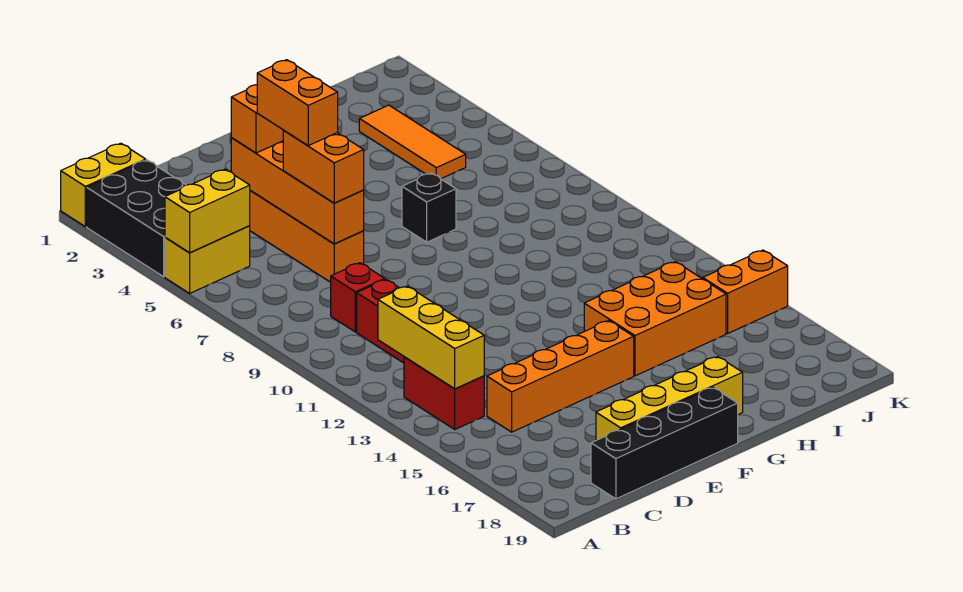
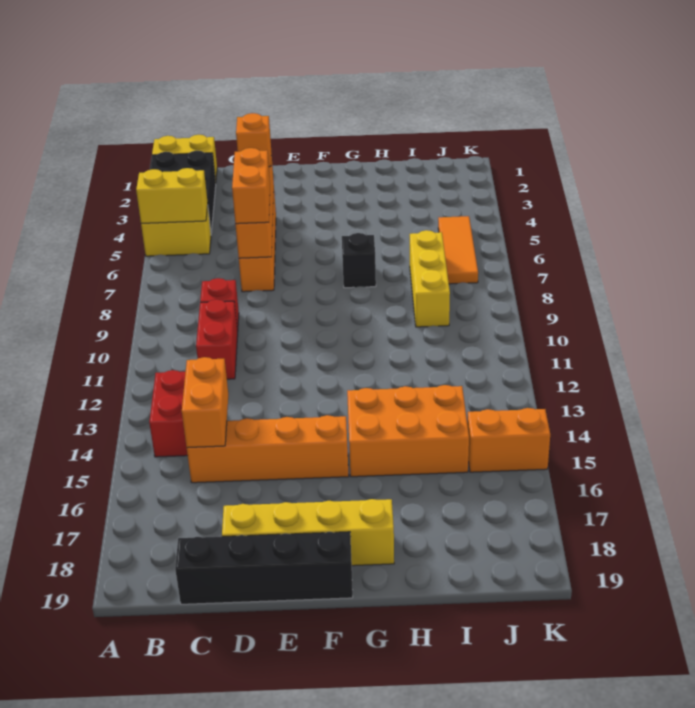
yellow brick B12:B14 level 2 -> yellow brick I7:I9 level 1
orange brick D5:D6 level 4 -> orange brick C14:C15 level 2
orange tile I3:I5 level 1 -> orange tile J5:J7 level 1

